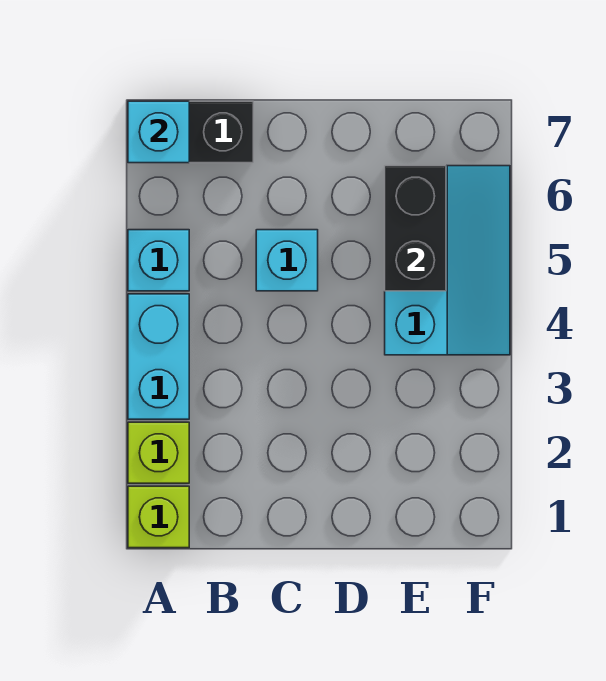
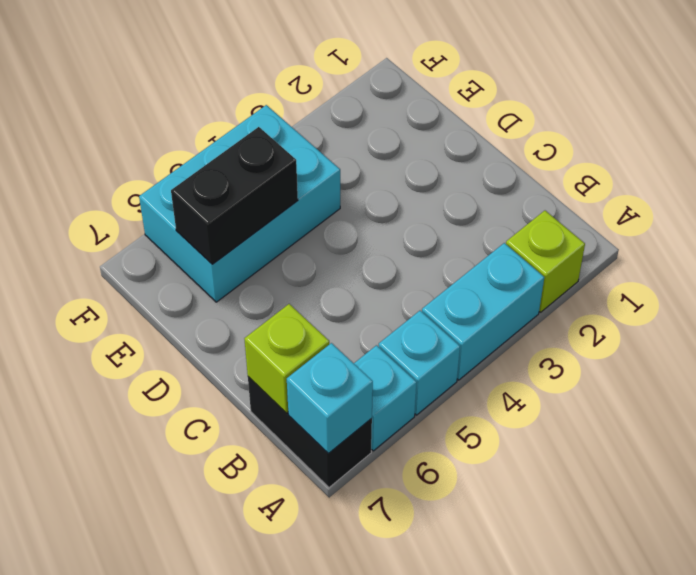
lime brick A1 level 1 -> lime brick B7 level 2
cyan brick C5 level 1 -> cyan brick A6 level 1
cyan slope E4:F6 level 1 top E -> cyan brick E4:F6 level 1

